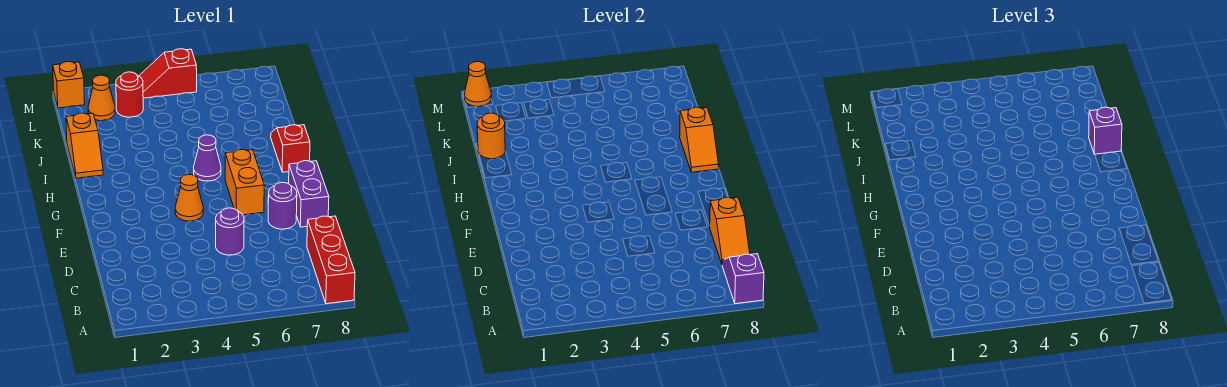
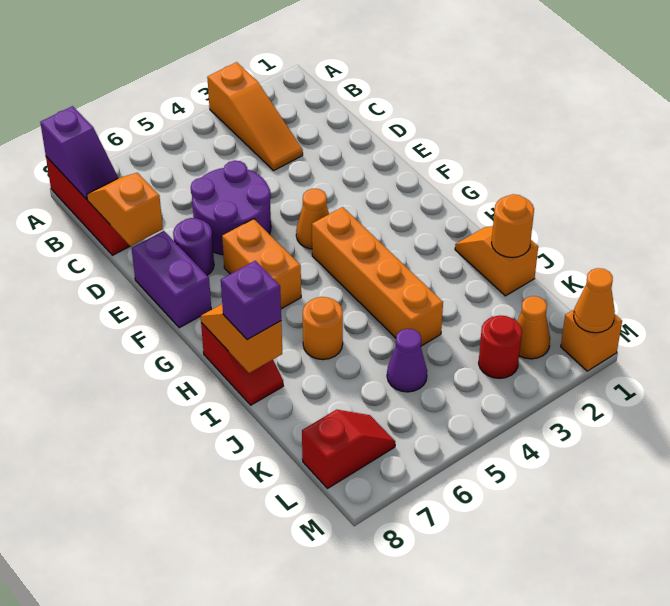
none -> orange slope A3:C3 level 1 top A
purple round brick D5 level 1 -> purple round brick D5:E6 level 1
none -> orange brick G4:J4 level 1
purple cone H5 level 1 -> purple cone K5 level 1
none -> orange round brick I6 level 1
red slope M4:M5 level 1 top 5 -> red slope L7:L8 level 1 top 8

